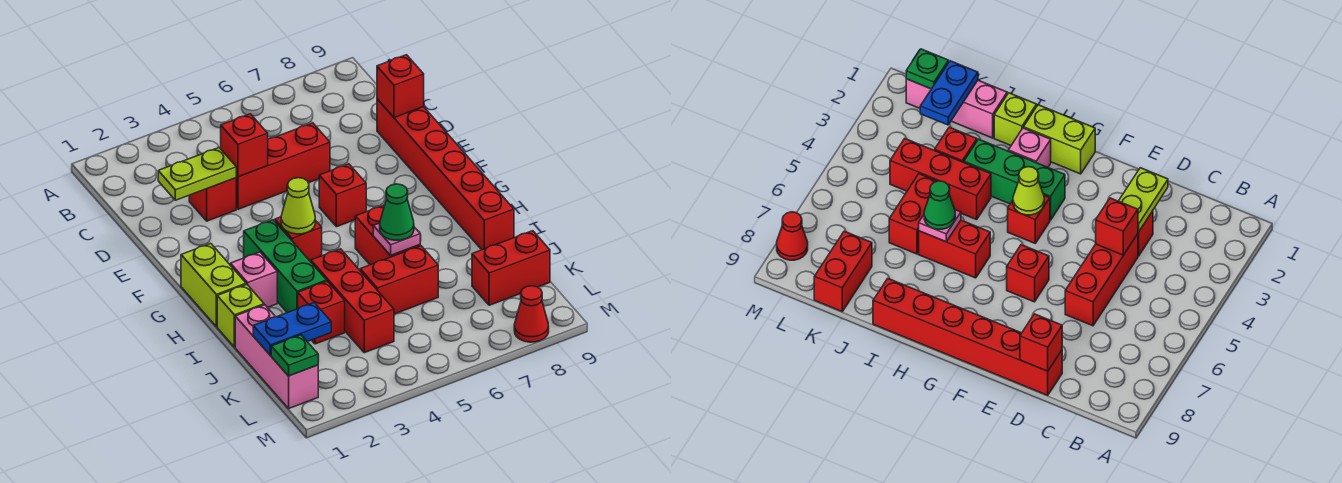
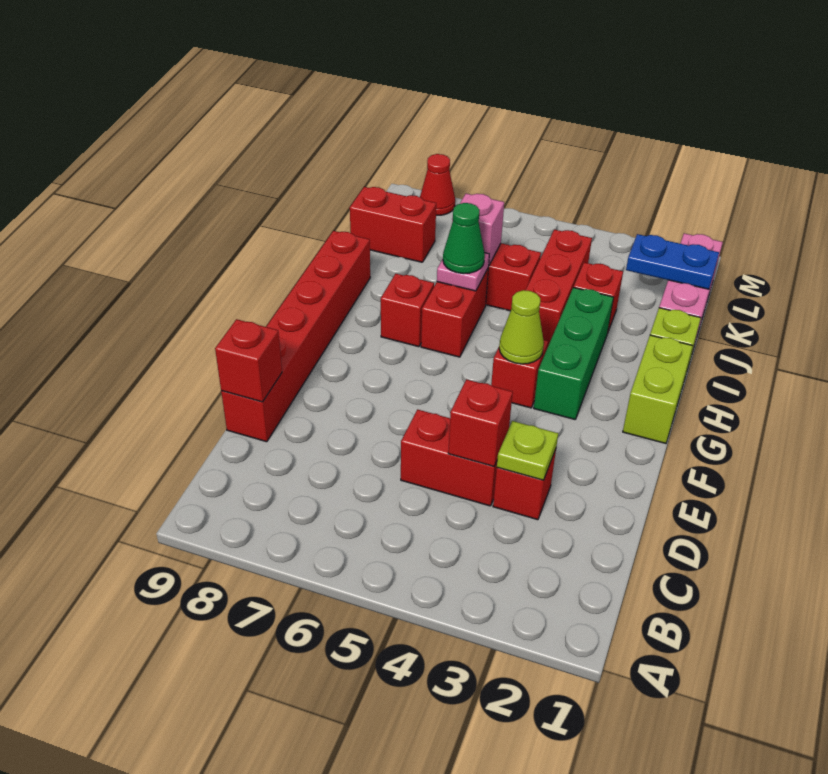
lime plate D2:D3 level 2 -> lime plate D3 level 2
red brick D4:D6 level 1 -> red brick D4:D5 level 1
red brick F6 level 1 -> red brick H7 level 1
pink brick H2 level 1 -> pink brick J6 level 2
green plate L1 level 2 -> none

